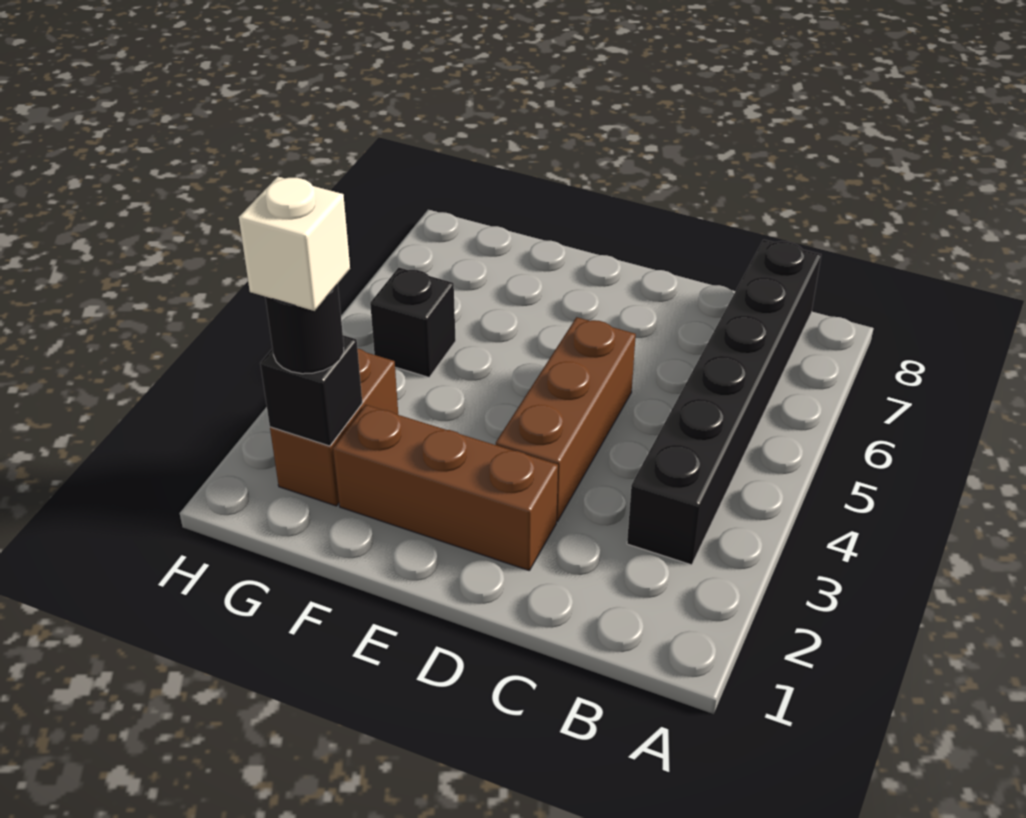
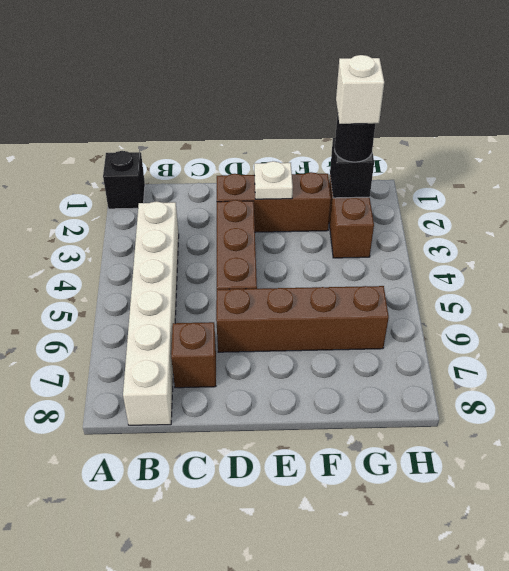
black brick B3:B8 level 1 -> white brick B3:B8 level 1
none -> brown brick C7 level 1
none -> brown brick D6:G6 level 1
none -> white plate E2 level 2
black brick G5 level 1 -> black brick A1 level 1

